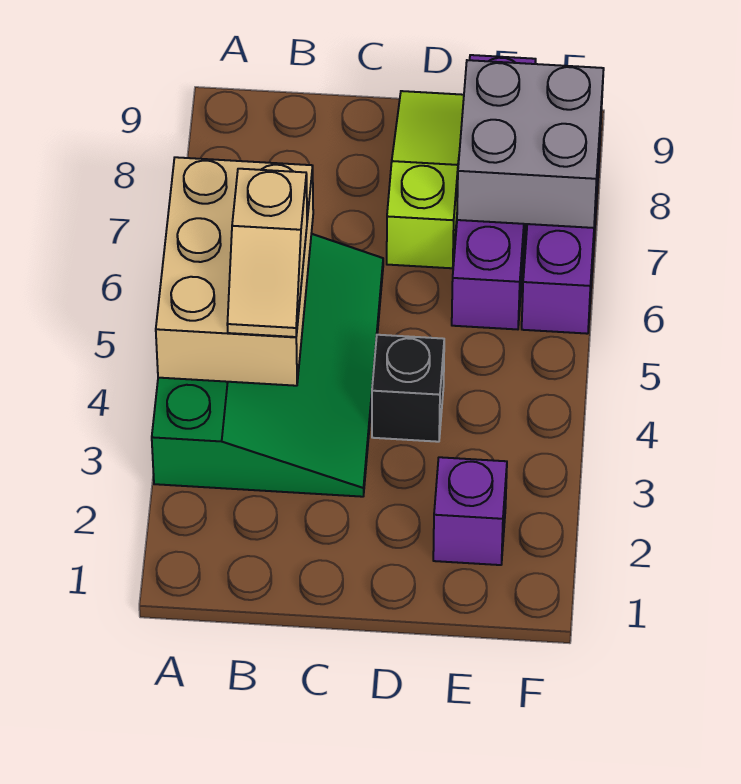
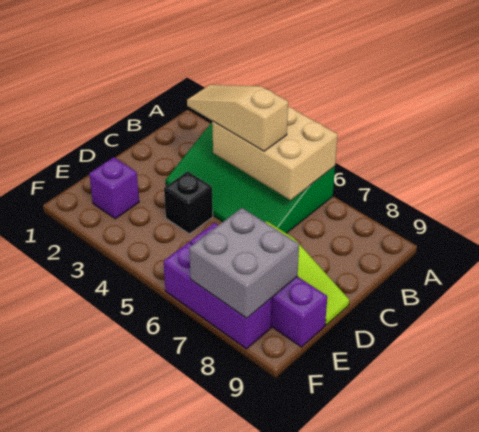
tan slope B4:B5 level 3 top 5 -> tan slope B3:B5 level 3 top 5

